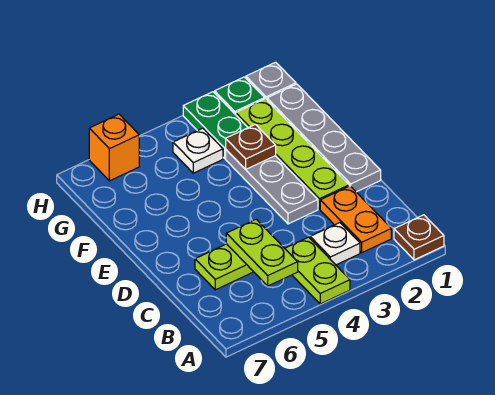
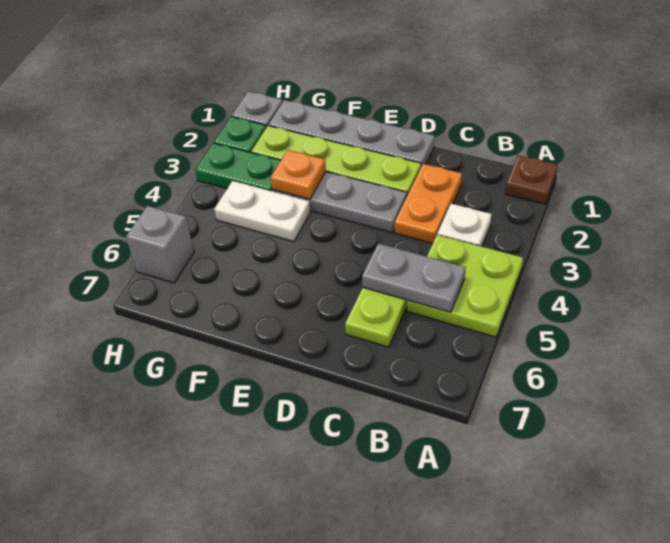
lime plate A4:B4 level 1 -> lime plate A4:B5 level 1
orange plate B2:C2 level 1 -> orange plate C2:C3 level 1
lime plate B5:C5 level 2 -> grey plate B5:C5 level 2
brown plate F3 level 2 -> orange plate F3 level 2
white plate G4 level 1 -> white plate F4:G4 level 1
orange brick H6 level 1 -> grey brick H6 level 1

